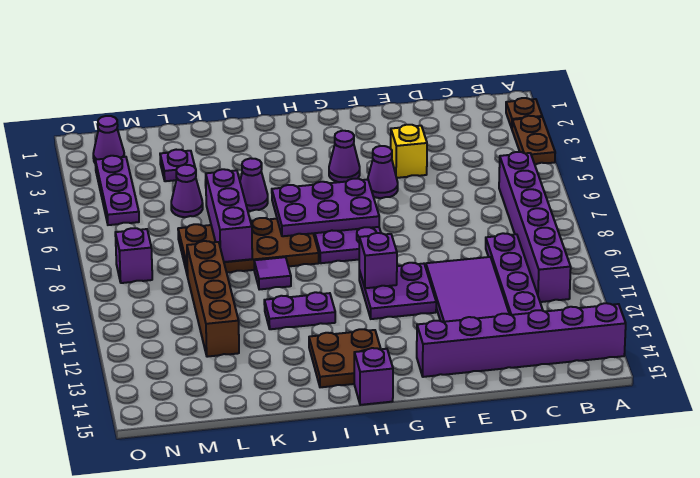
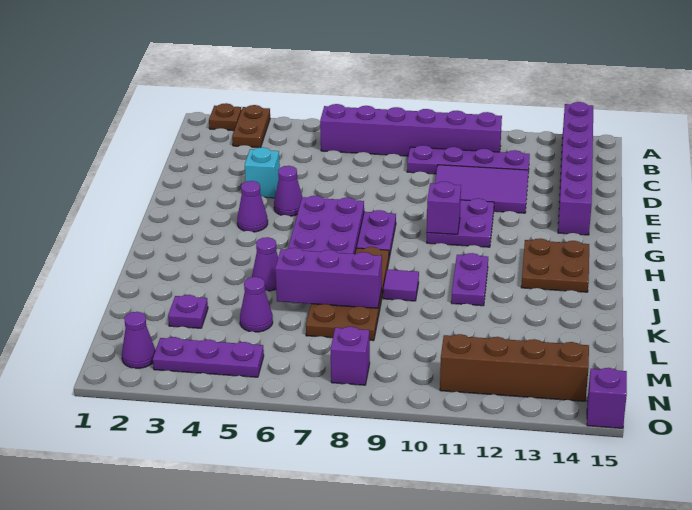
brown plate A3:A4 level 1 -> brown plate A3:B3 level 1
yellow brick E4 level 1 -> cyan brick E4 level 1
purple brick H15 level 1 -> purple brick O15 level 1
brown brick L9:L12 level 1 -> brown brick N11:N14 level 1

